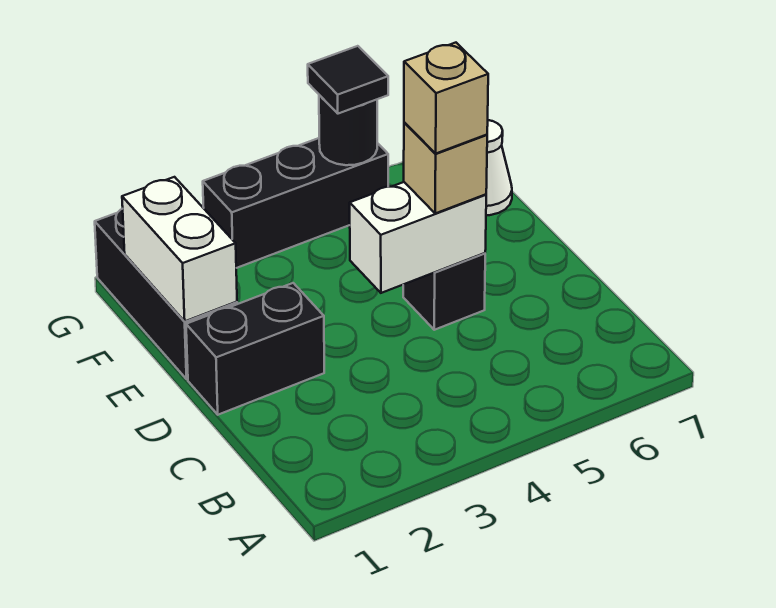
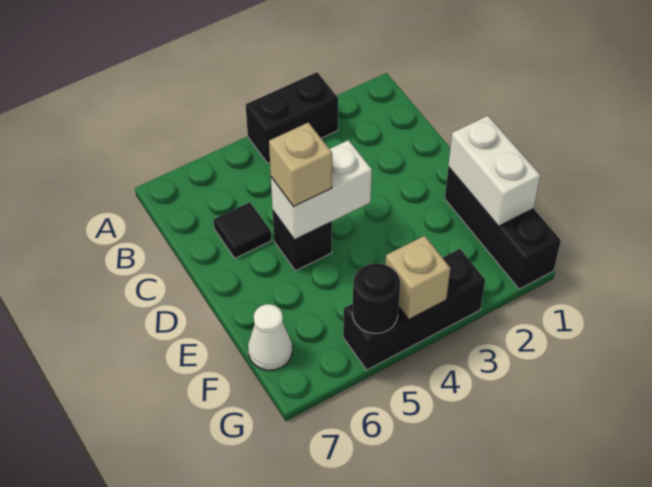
black brick D1:D2 level 1 -> black brick A3:A4 level 1
tan brick D5 level 4 -> tan brick G4 level 2
black tile G5 level 3 -> black tile C6 level 1

